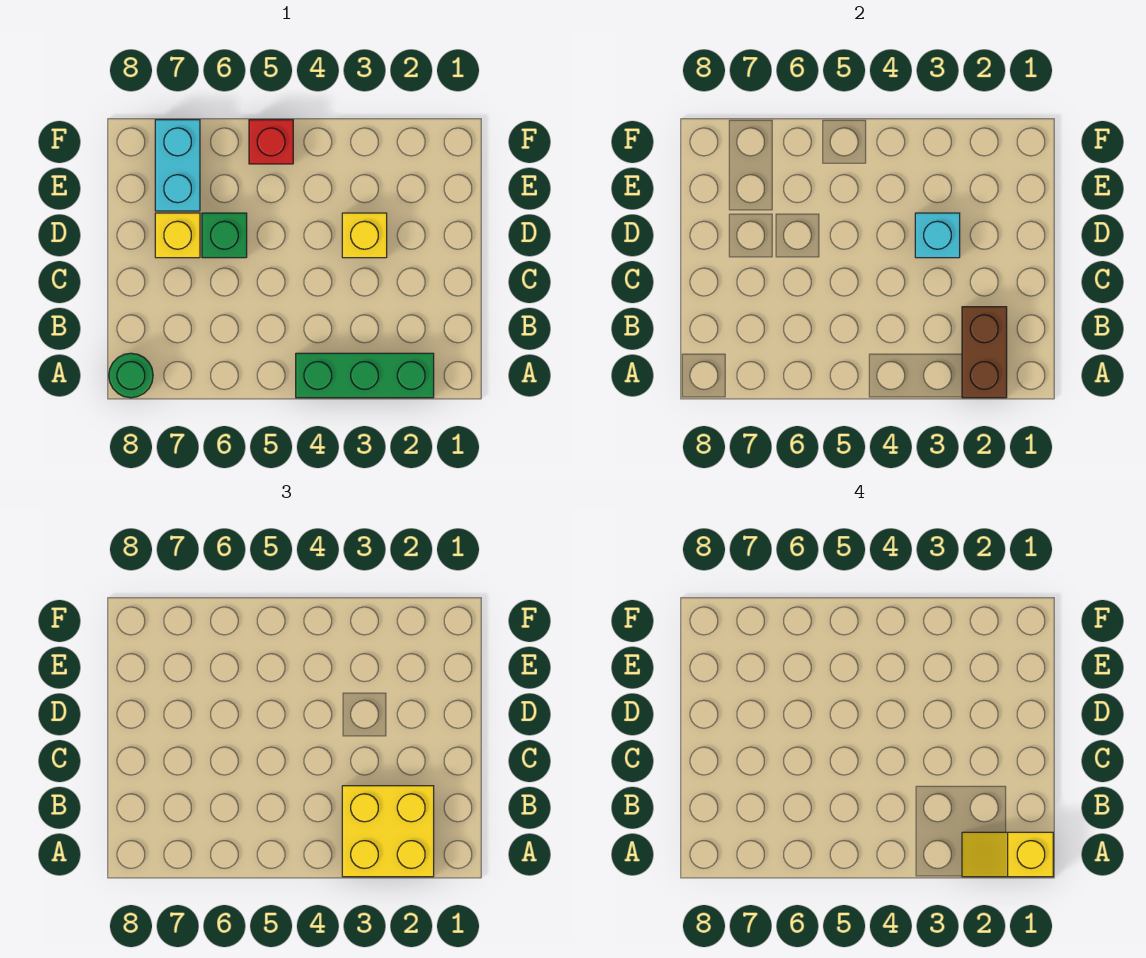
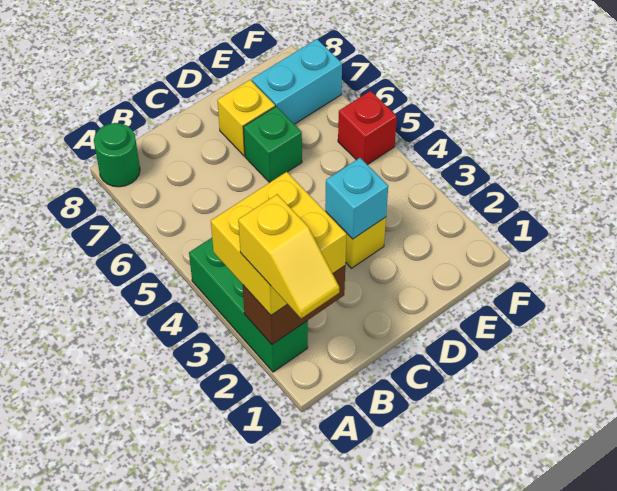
yellow slope A1:A2 level 4 top 1 -> yellow slope A1:A2 level 4 top 2

